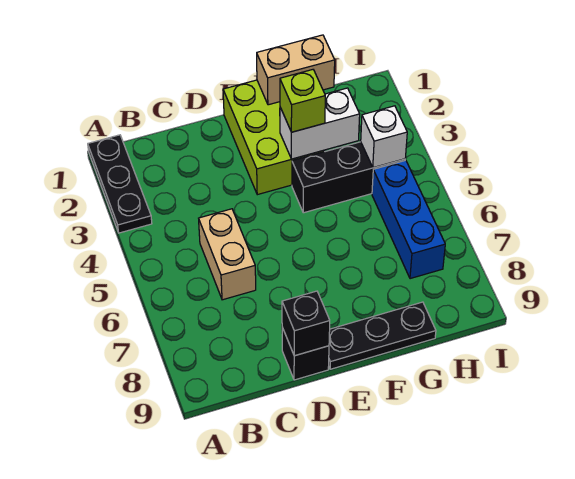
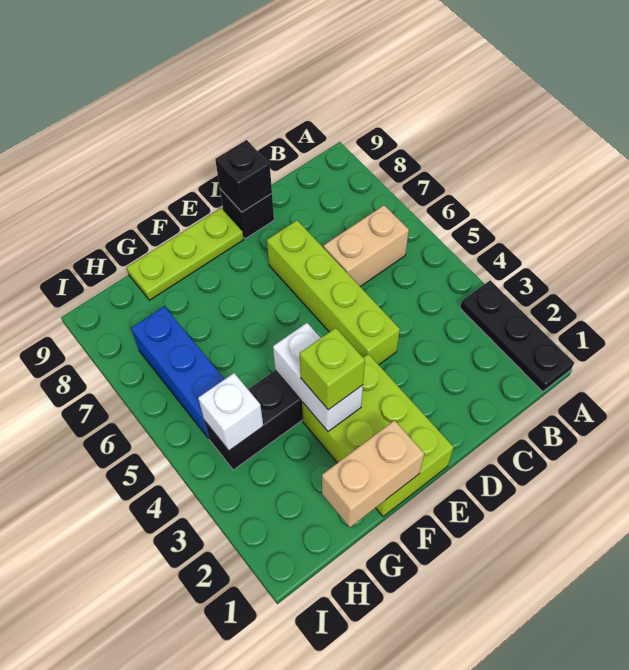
tan brick C5:C6 level 1 -> tan brick B6:C6 level 1
none -> lime brick D4:D7 level 1
black plate E9:G9 level 1 -> lime plate E9:G9 level 1
white brick F3:G3 level 2 -> white brick F3:F4 level 2

